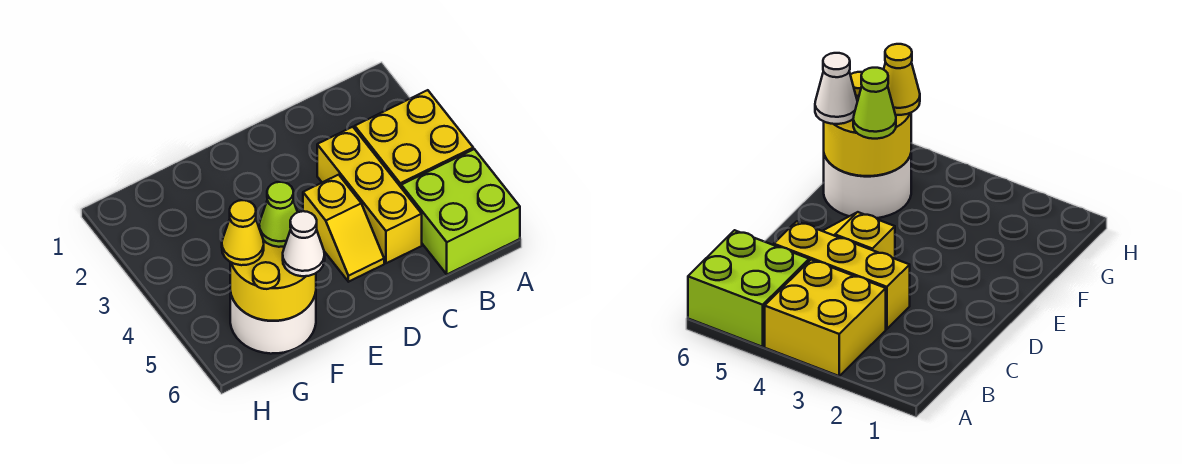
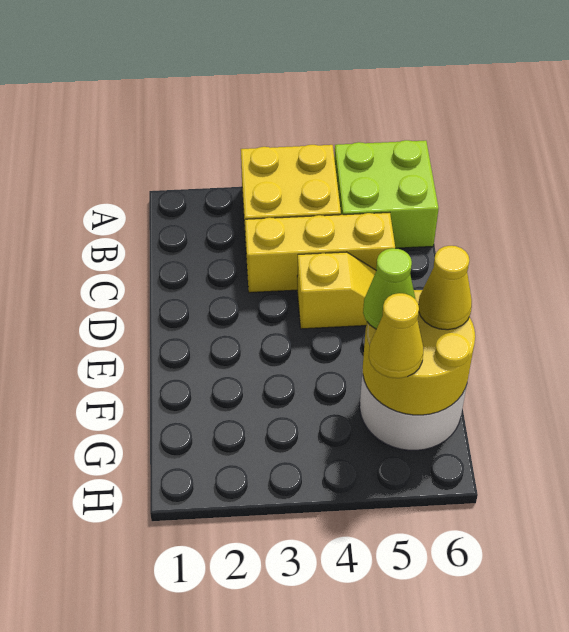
white cone F6 level 3 -> yellow cone F6 level 3

